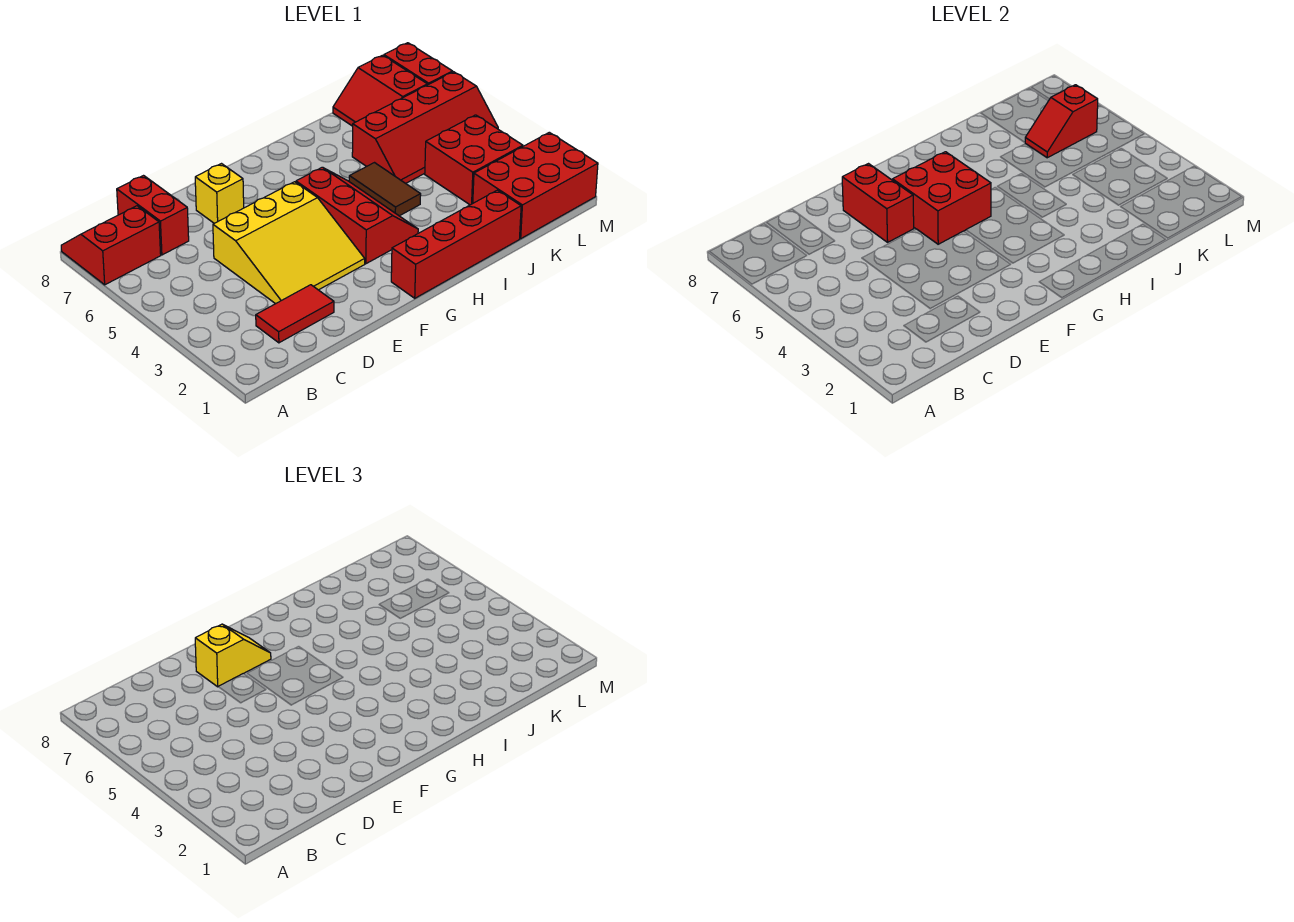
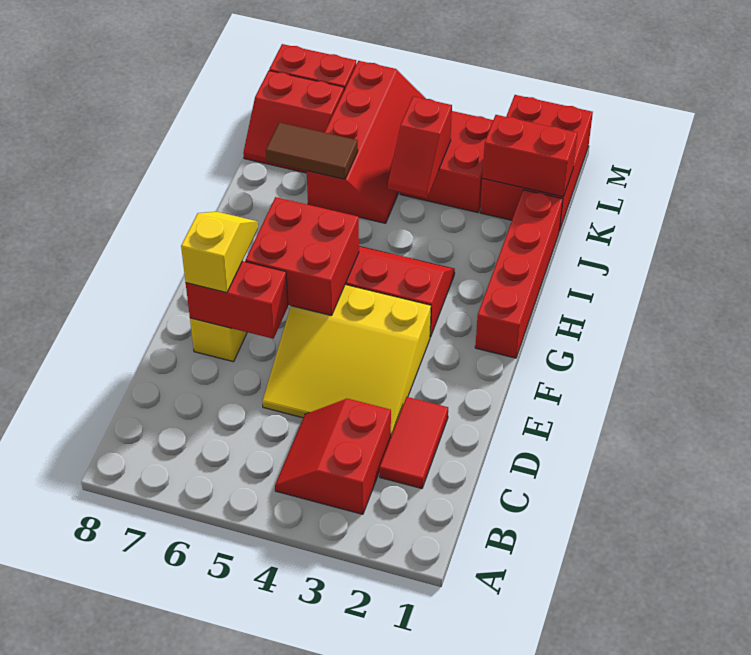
red slope A7:B8 level 1 top 7 -> red slope B3:C4 level 1 top 3
red brick C7:C8 level 1 -> red brick K1:K2 level 2
yellow slope D3:F5 level 1 top 5 -> yellow slope D3:F5 level 1 top F
brown tile I4:I5 level 1 -> brown tile J6:J7 level 2
red slope K6:L6 level 2 top L -> red slope J4:K4 level 2 top K

